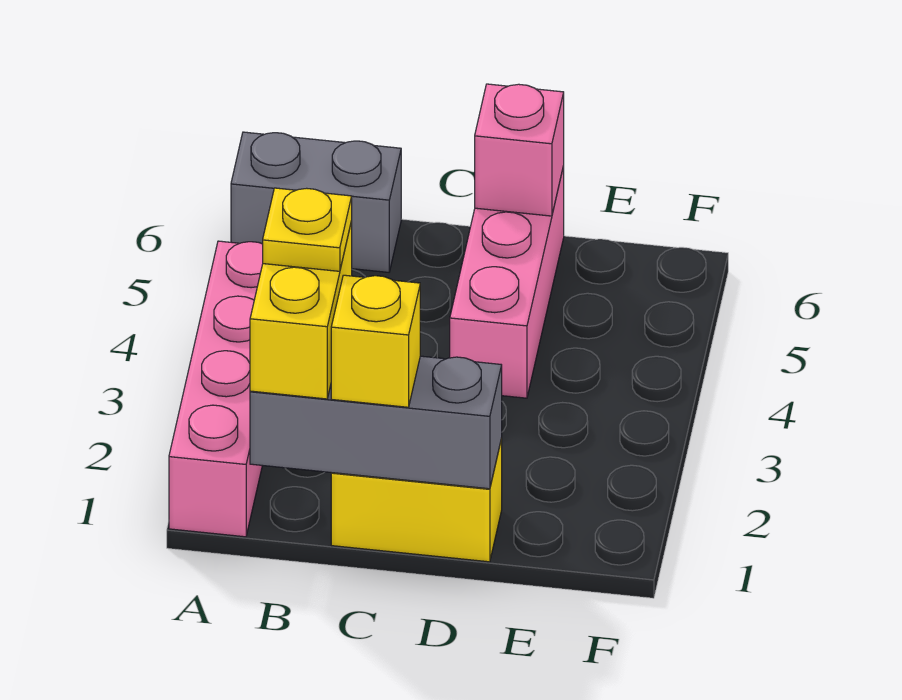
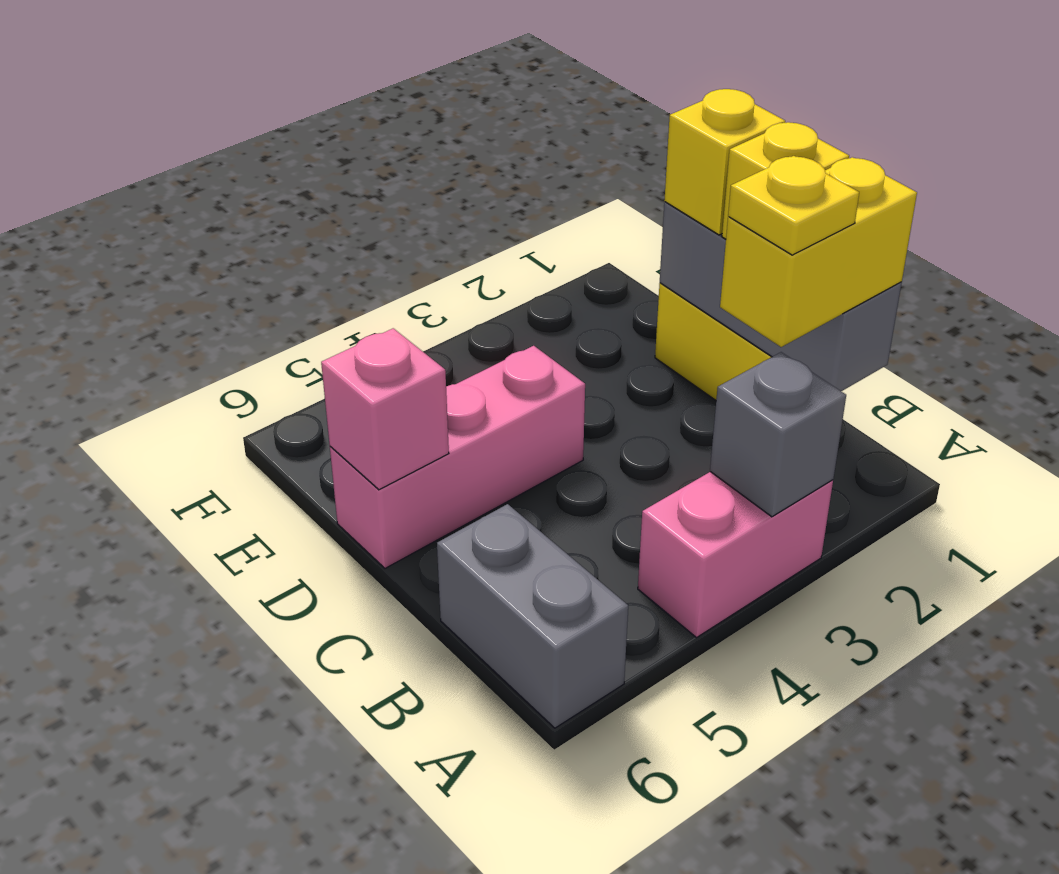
pink brick A1:A4 level 1 -> pink brick A3:A4 level 1
none -> grey brick A3 level 2
none -> yellow brick D1 level 3

